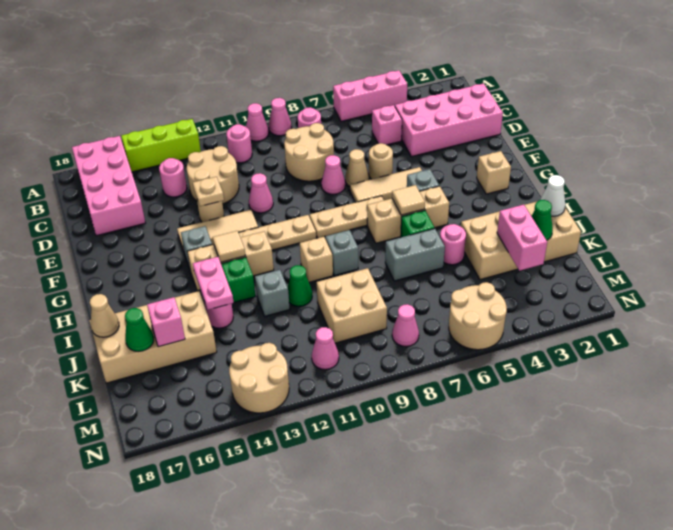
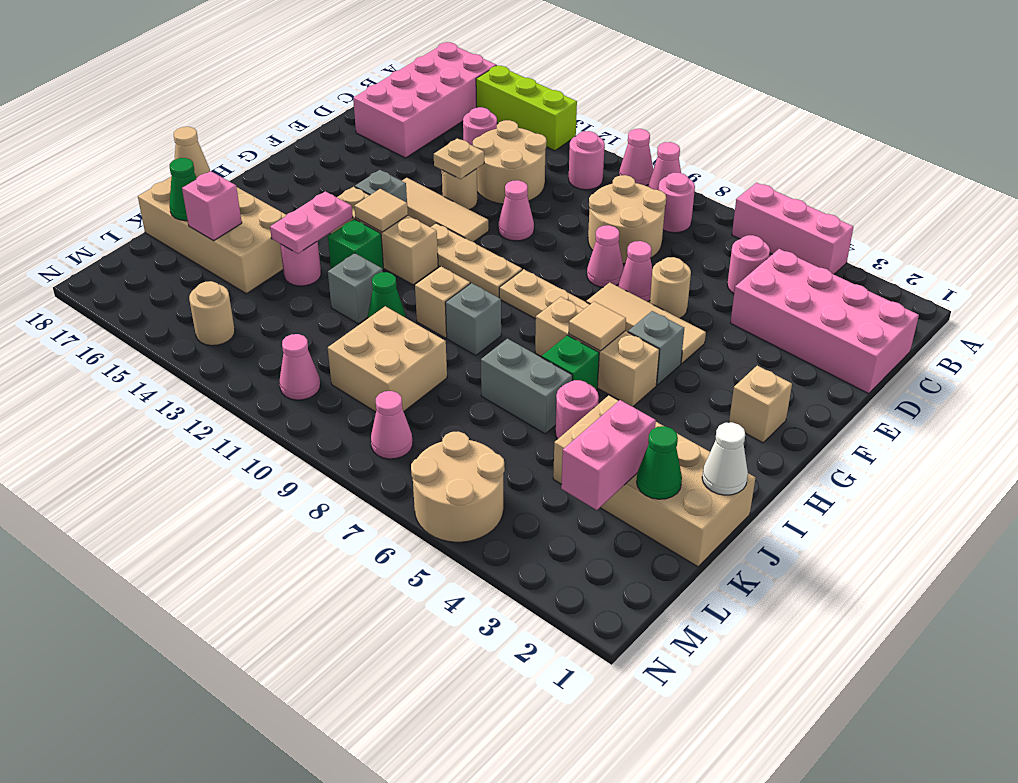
pink brick C5 level 1 -> pink round brick C5 level 1
tan cone E7 level 1 -> pink cone E7 level 1
tan round brick M13:N14 level 1 -> tan round brick M14 level 1

